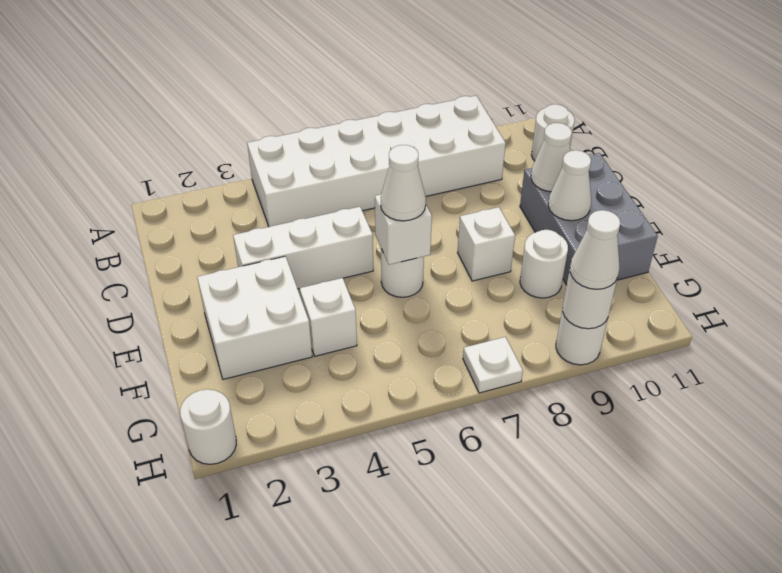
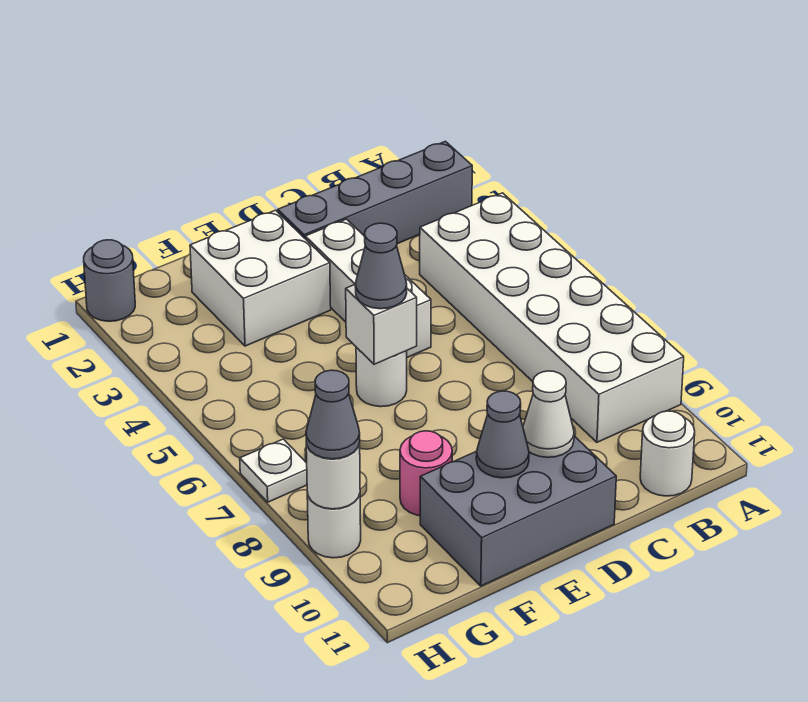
none -> grey brick A2:D2 level 1
white cone E6 level 3 -> grey cone E6 level 3
white brick E8 level 1 -> none
white cone E10 level 2 -> grey cone E10 level 2
white brick F4 level 1 -> none
white round brick F9 level 1 -> pink round brick F9 level 1
white round brick H1 level 1 -> grey round brick H1 level 1
white cone H9 level 3 -> grey cone H9 level 3

